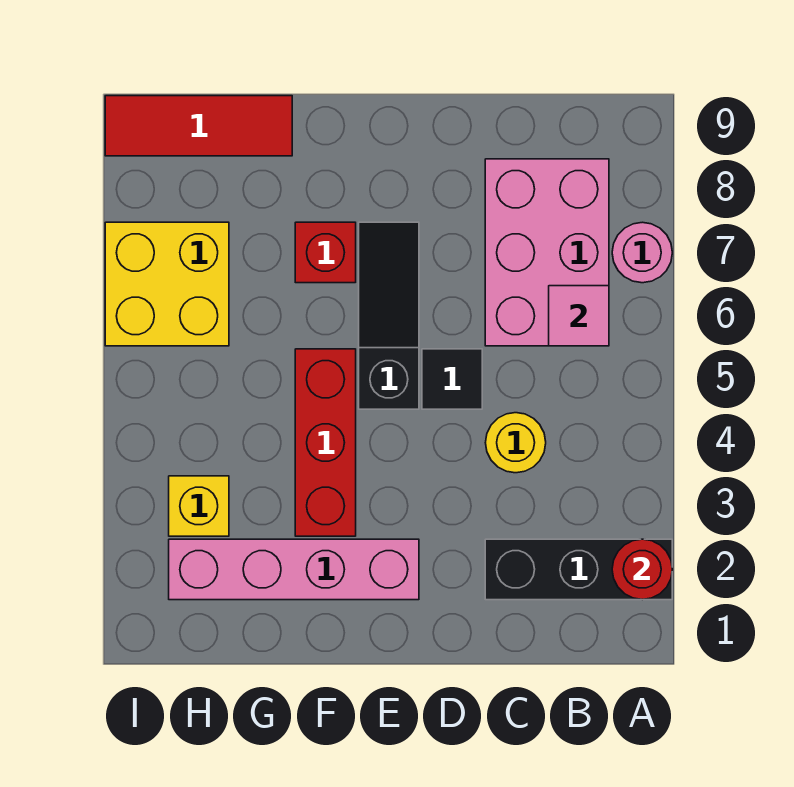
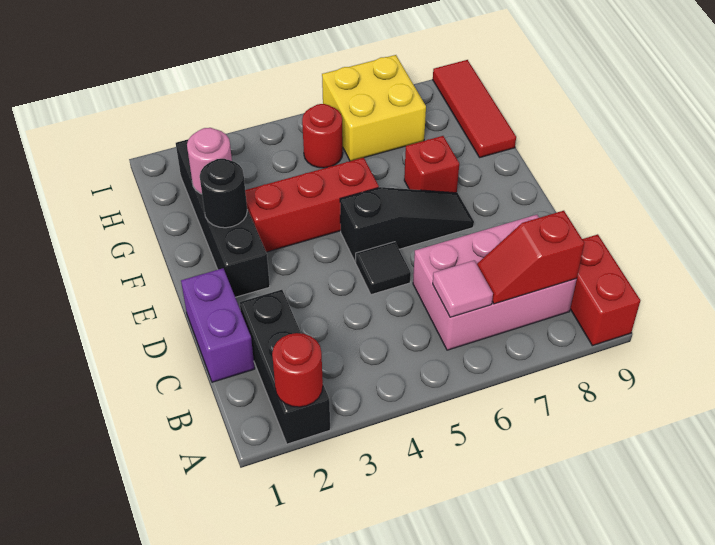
pink round brick A7 level 1 -> pink round brick G2 level 2
none -> red brick A9:B9 level 1
none -> red slope B7:B8 level 2 top 8
none -> purple brick C1:D1 level 1
yellow round brick C4 level 1 -> none
pink brick E2:H2 level 1 -> black brick E2:H2 level 1
none -> black round brick F2 level 2
yellow brick H3 level 1 -> none
none -> red round brick H5 level 1

